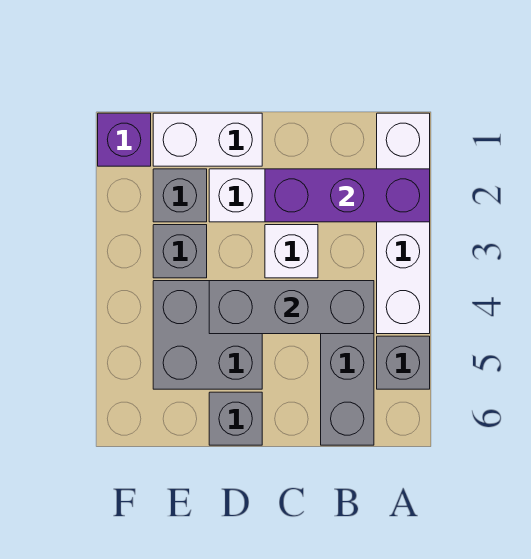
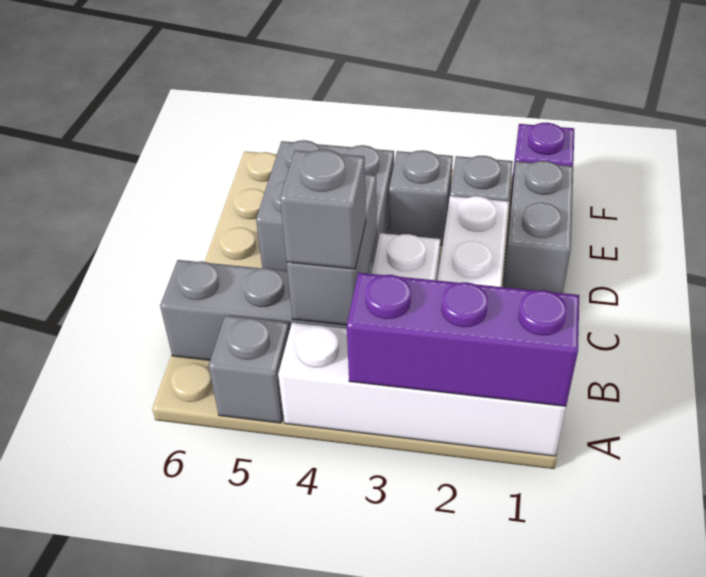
purple brick A2:C2 level 2 -> purple brick A1:A3 level 2
grey brick B4:D4 level 2 -> grey brick B4:C4 level 2
white brick D1:E1 level 1 -> grey brick D1:E1 level 1
grey brick D6 level 1 -> grey brick B4 level 3

